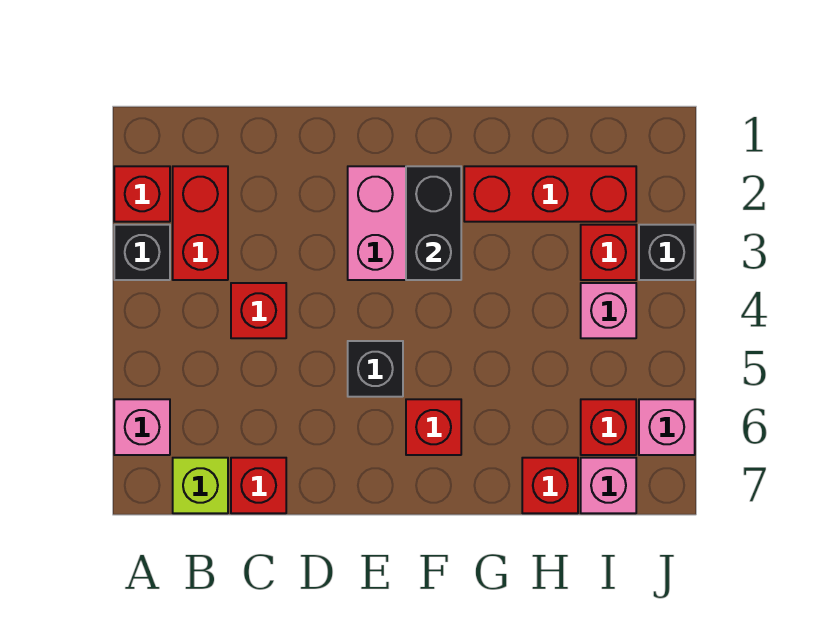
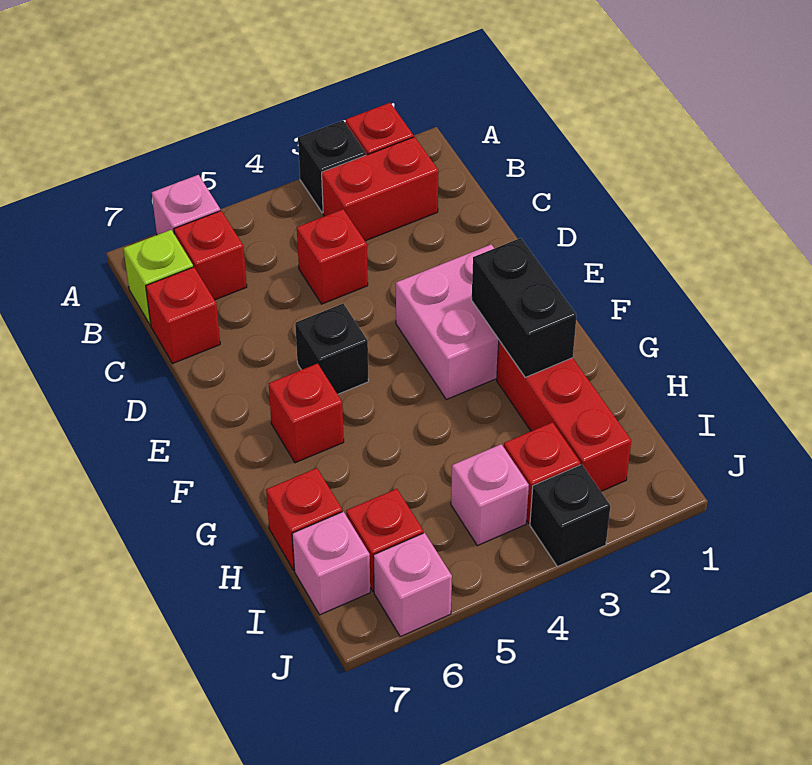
none -> red brick B6 level 1
black brick F2:F3 level 2 -> black brick F2:G2 level 2

